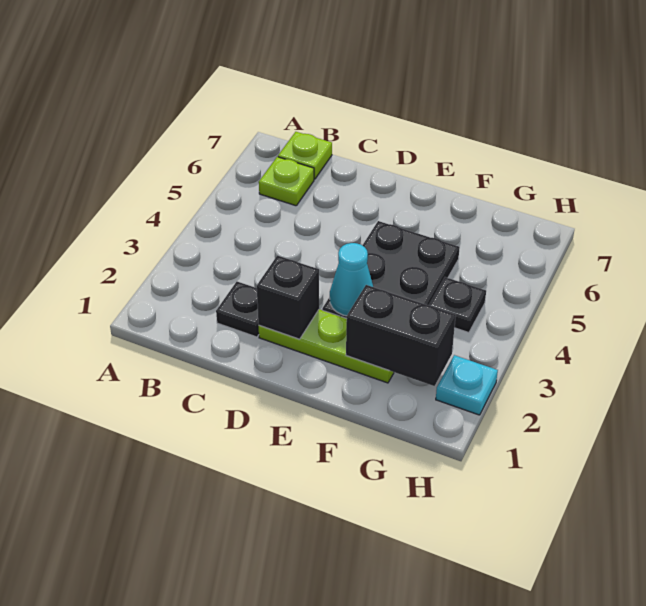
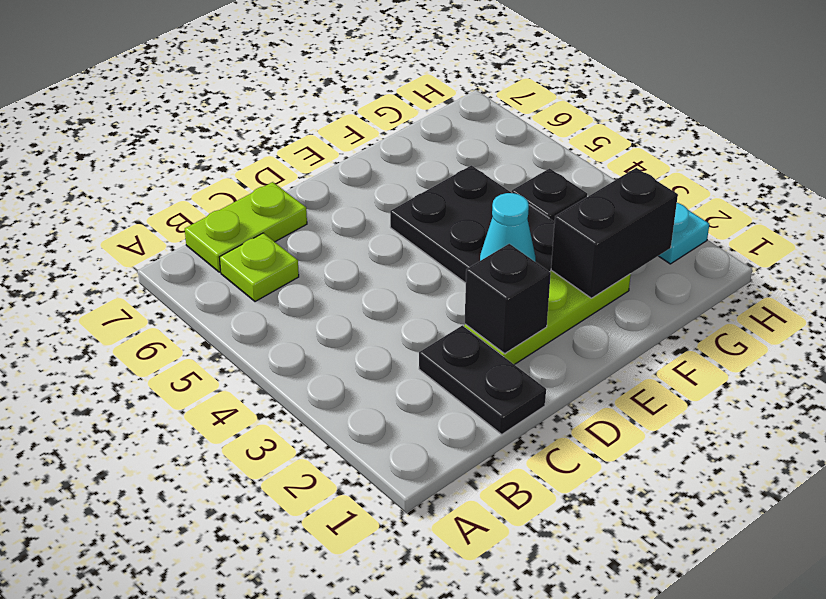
lime plate B7 level 1 -> lime plate B7:C7 level 1
black plate C2 level 1 -> black plate C1:C2 level 1

